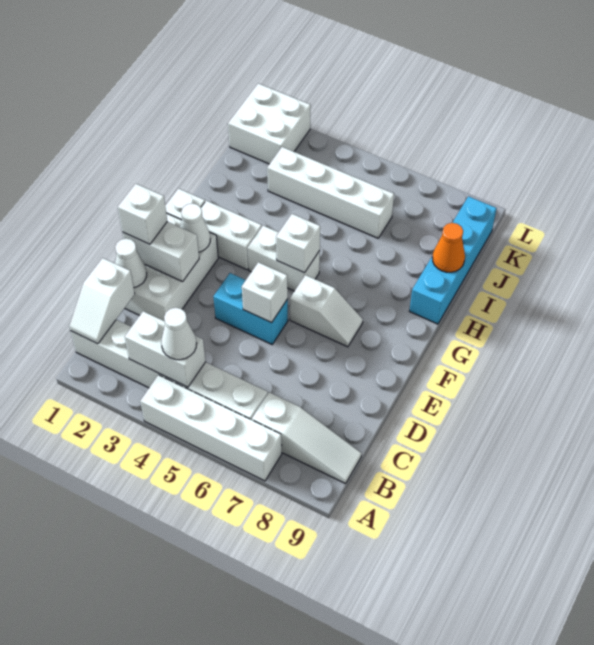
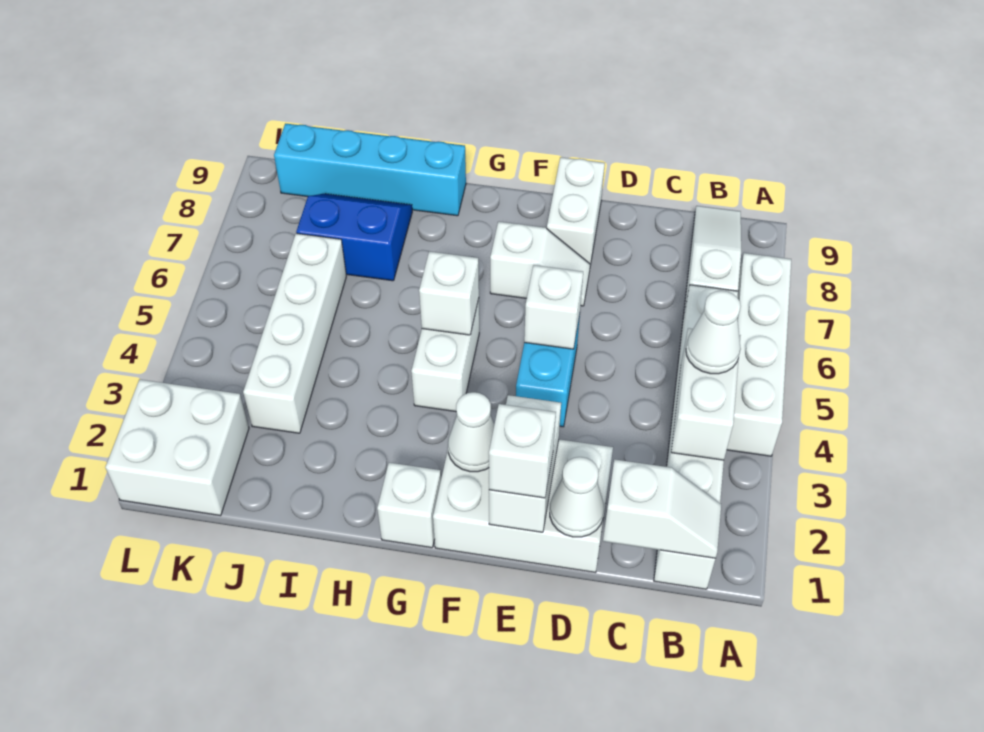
white slope F6:F7 level 1 top 6 -> white slope E7:F7 level 1 top F
white brick G2:G3 level 1 -> white brick E8:E9 level 1
none -> blue slope I7:J8 level 1 top 7
orange cone I9 level 2 -> none

